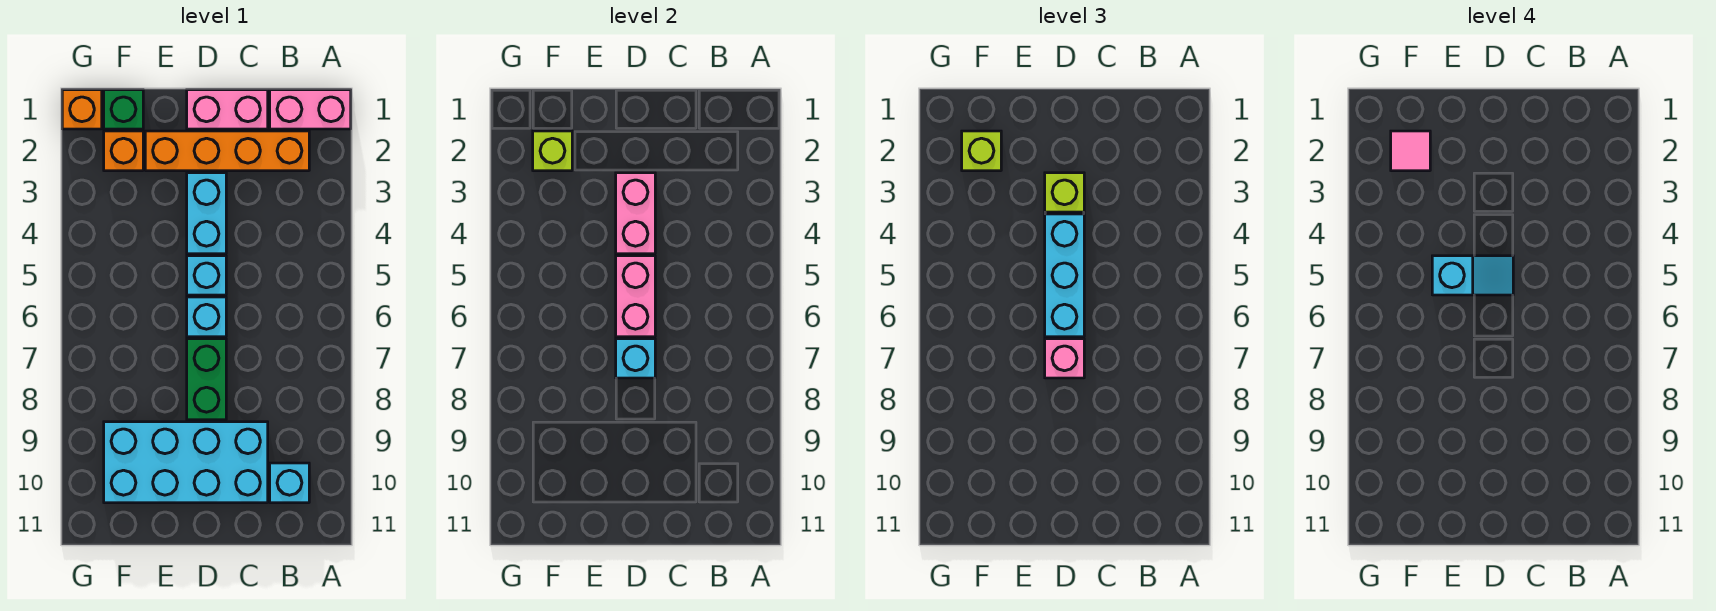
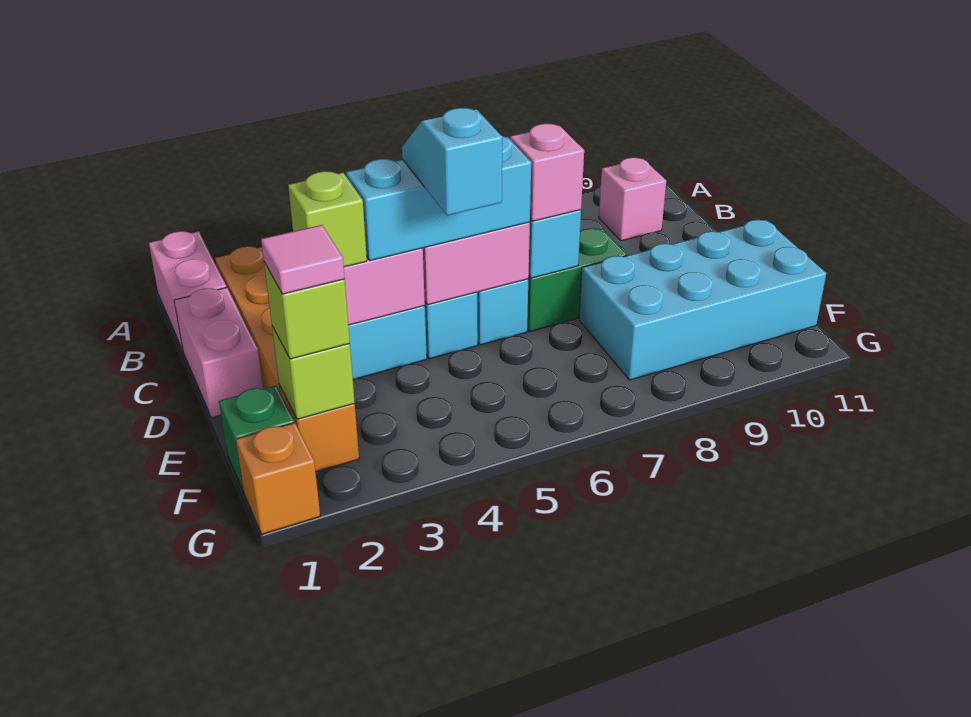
cyan brick B10 level 1 -> pink brick B10 level 1
cyan brick C9:F10 level 1 -> cyan brick E8:F11 level 1

